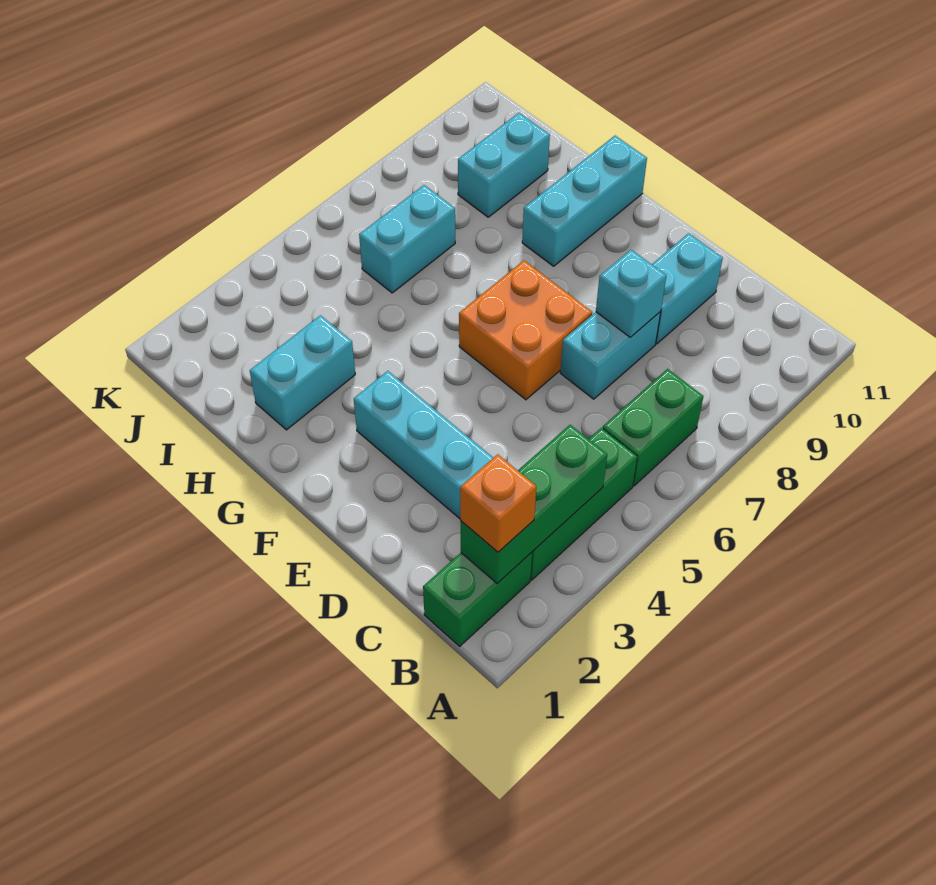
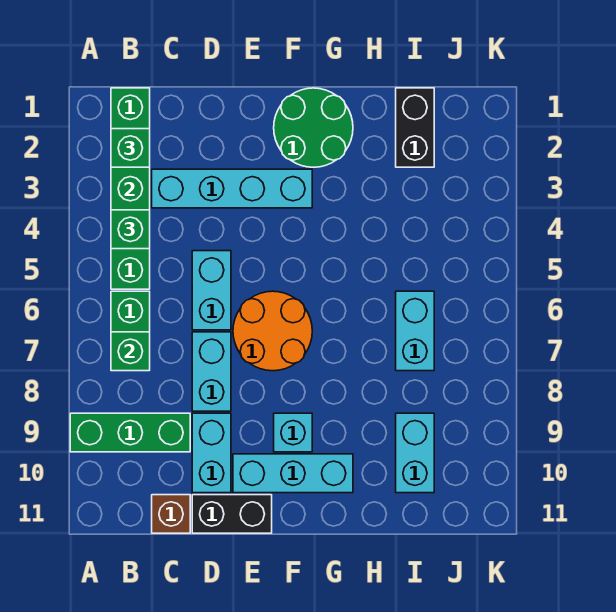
none -> green brick A9:C9 level 1
orange brick B2 level 3 -> green brick B2 level 3
none -> green brick B4 level 3
none -> green brick B7 level 2
none -> brown brick C11 level 1
cyan brick D8 level 2 -> cyan brick F9 level 1
none -> black brick D11:E11 level 1
orange brick E6:F7 level 1 -> orange round brick E6:F7 level 1
none -> green round brick F1:G2 level 1
cyan brick G9:G11 level 1 -> cyan brick E10:G10 level 1
cyan brick H2:H3 level 1 -> cyan brick D5:D6 level 1
none -> black brick I1:I2 level 1

